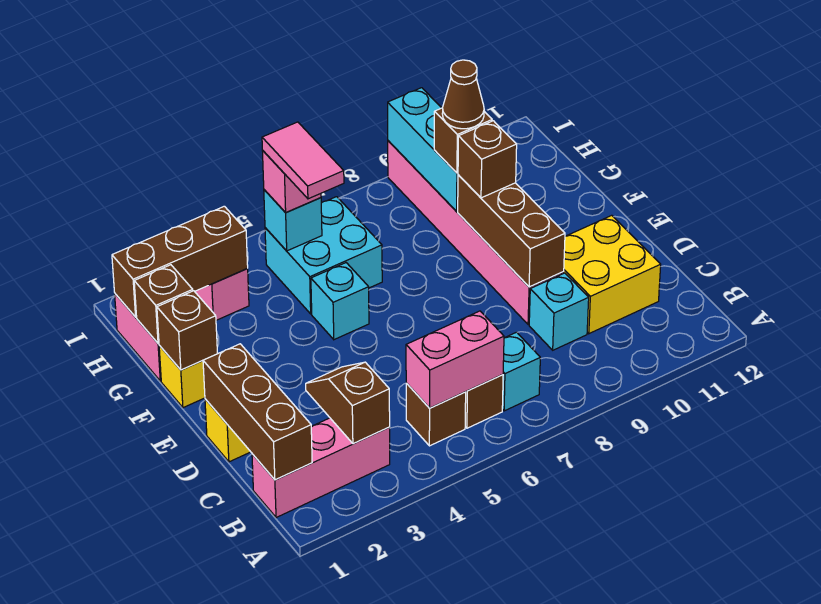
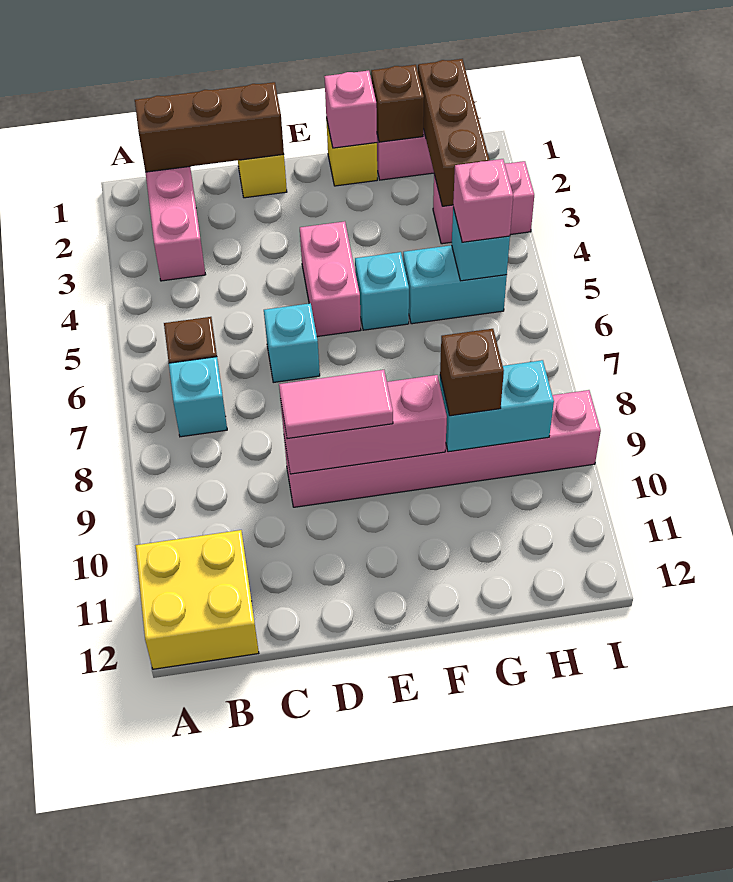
brown slope B3:C3 level 2 top B -> none
brown brick B5 level 1 -> none
pink brick B5:B6 level 2 -> pink brick E4:E5 level 1
cyan brick C9 level 1 -> cyan brick D6 level 1
yellow brick C10:D11 level 1 -> yellow brick A11:B12 level 1
brown brick D9:F9 level 2 -> pink brick D9:F9 level 2
brown brick F1 level 2 -> pink brick F1 level 2
brown brick F9 level 3 -> none
cyan brick G5:H6 level 1 -> cyan brick G5:H5 level 1
pink tile G5:H5 level 4 -> pink tile D9:E9 level 3
cyan brick G9:I9 level 2 -> cyan brick G9:H9 level 2
brown cone G9 level 4 -> none

